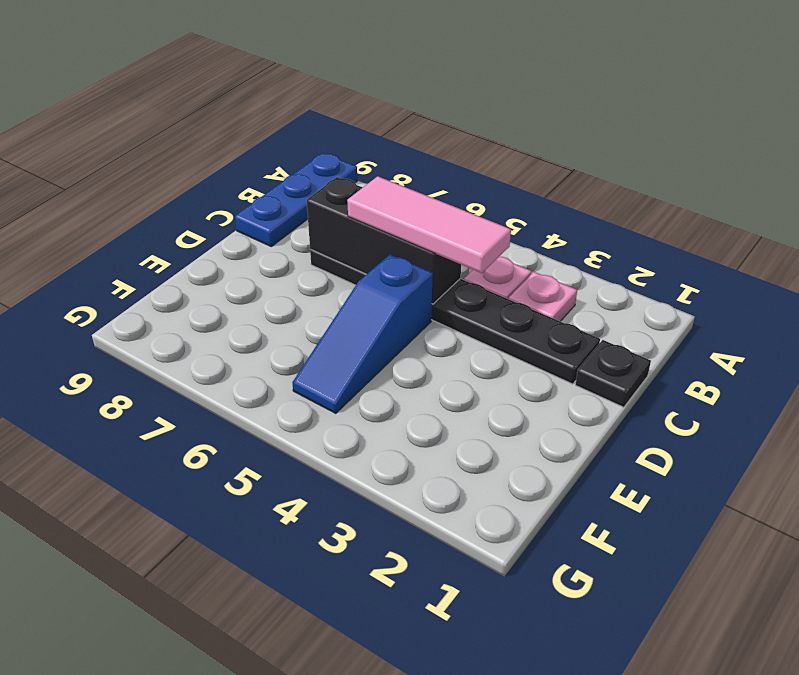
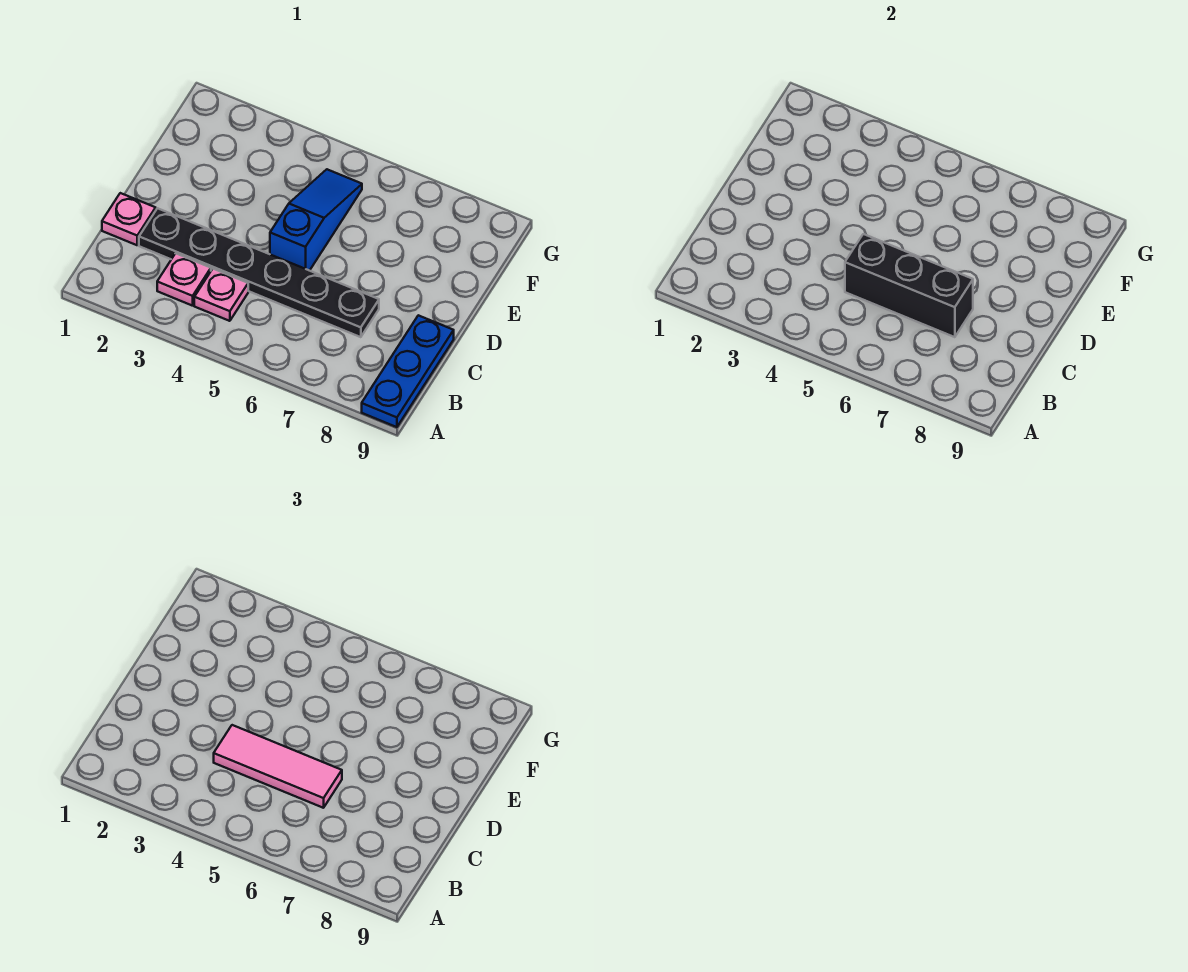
black plate C1 level 1 -> pink plate C1 level 1

